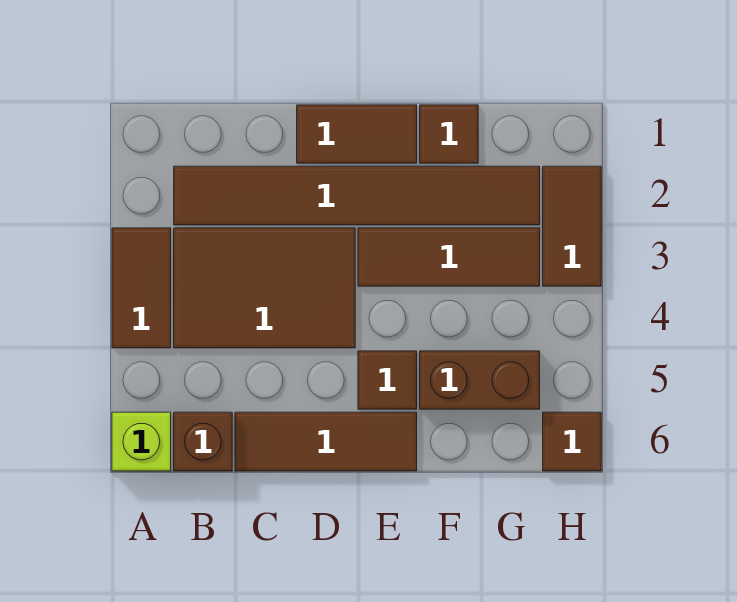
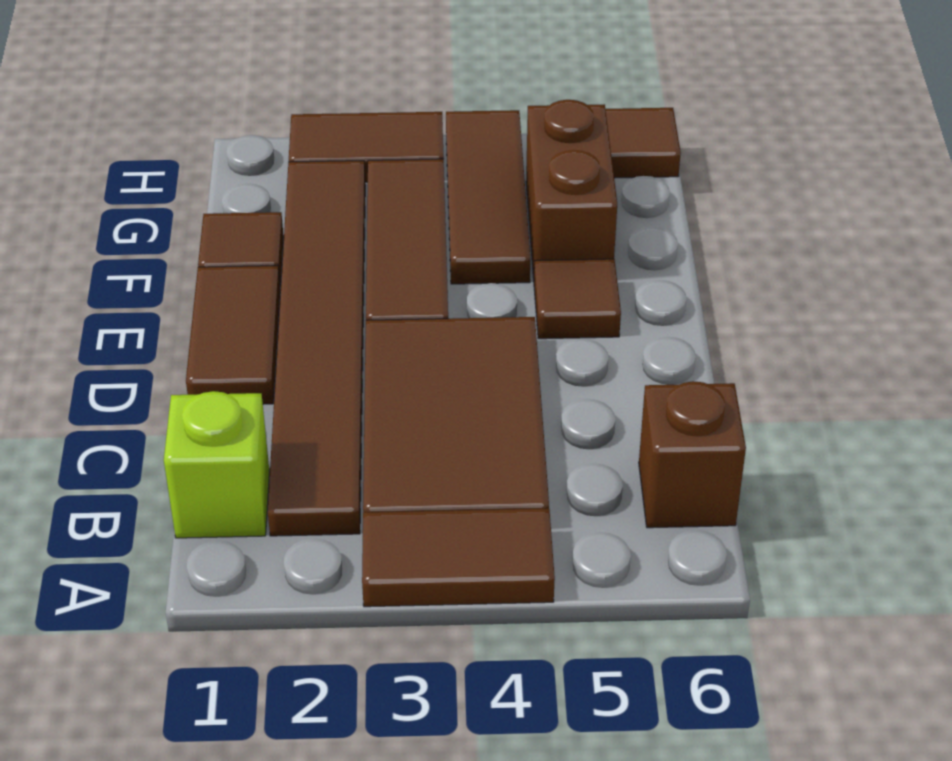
lime brick A6 level 1 -> lime brick B1 level 1
brown tile C6:E6 level 1 -> brown tile F4:H4 level 1

